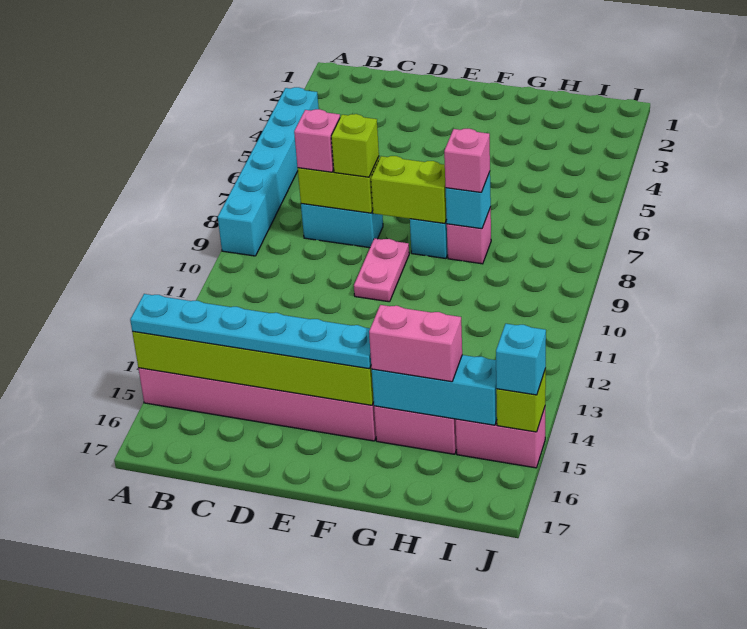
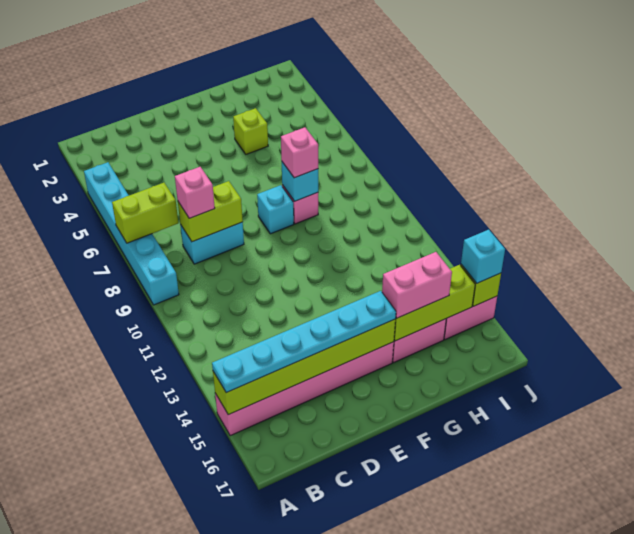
lime brick D8 level 3 -> lime brick G4 level 1
lime brick E8:F8 level 2 -> lime brick A7:B7 level 2
pink plate E9:E10 level 1 -> none
cyan brick G15:I15 level 2 -> lime brick G15:I15 level 2

